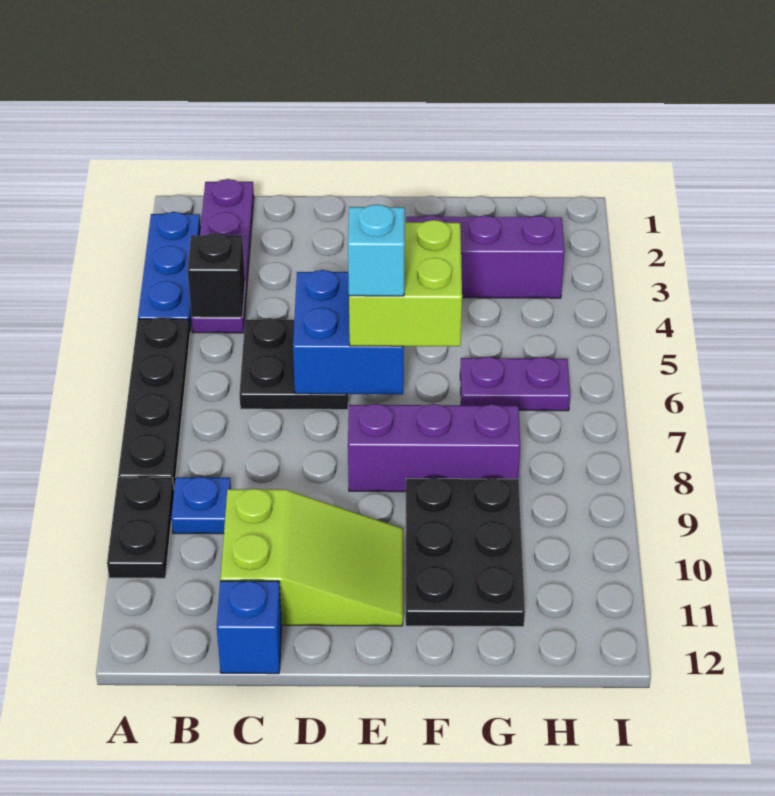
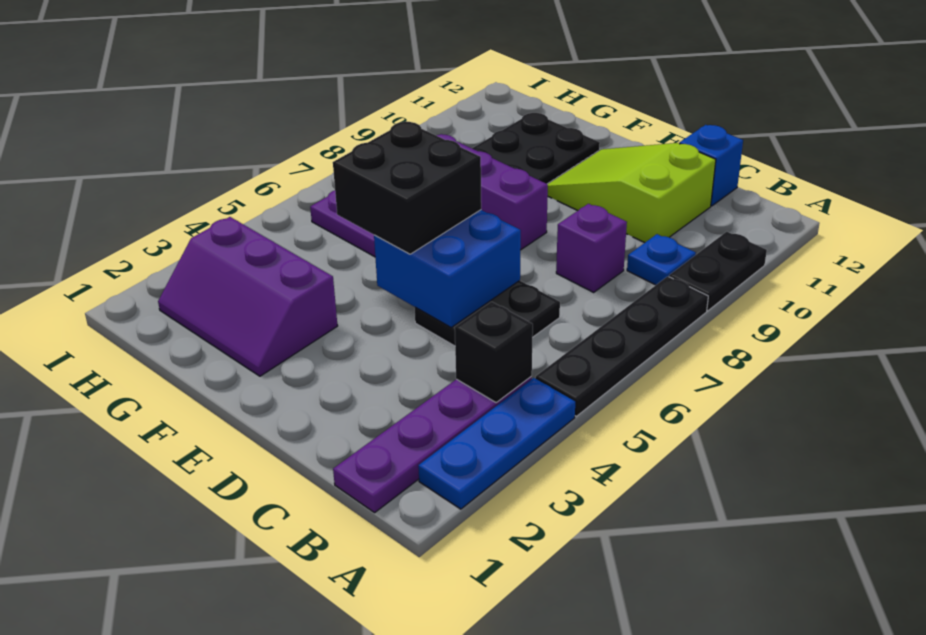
none -> purple brick C8 level 1
lime brick E5:F6 level 3 -> black brick E5:F6 level 3
cyan brick E6 level 4 -> none

